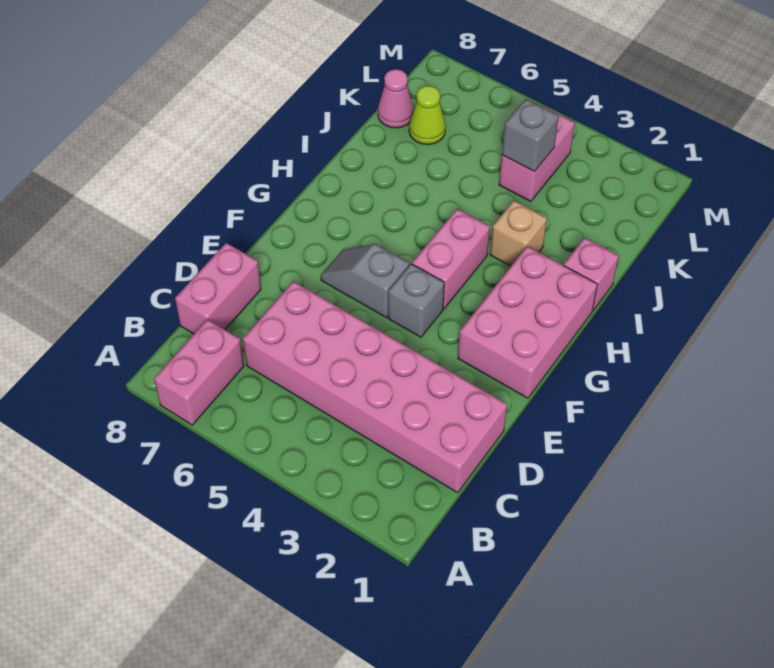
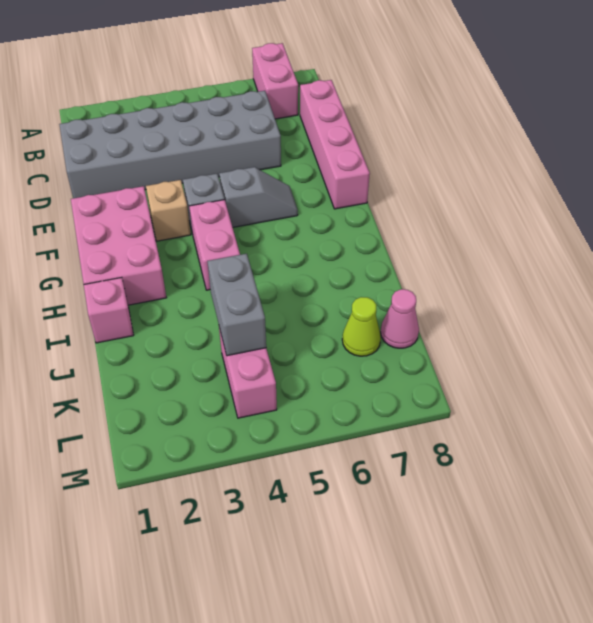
pink brick C1:D6 level 1 -> grey brick C1:D6 level 1
pink brick C8:D8 level 1 -> pink brick C8:F8 level 1
tan brick I3 level 1 -> tan brick F3 level 1
grey brick K4 level 2 -> grey brick J4:K4 level 2

